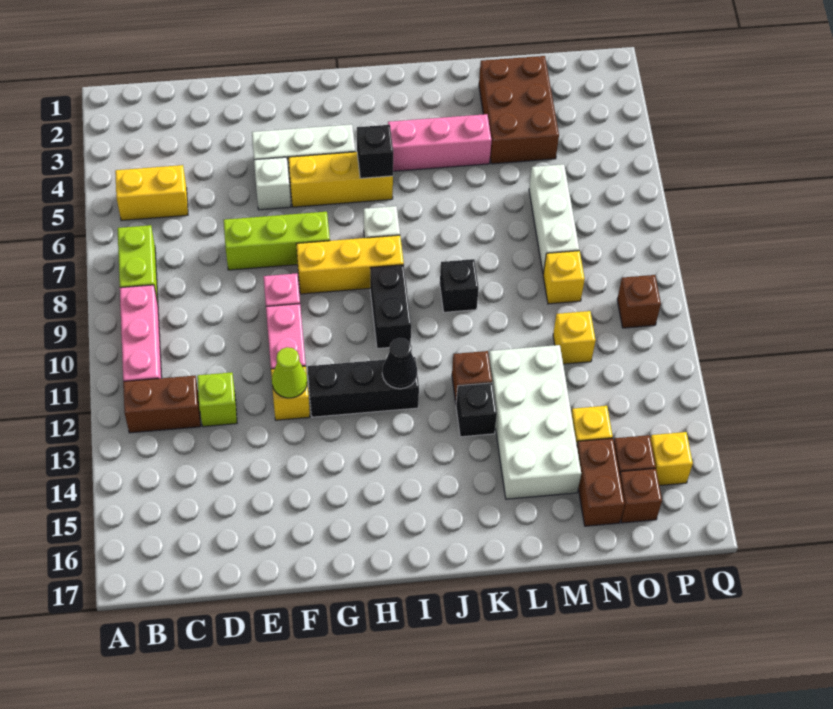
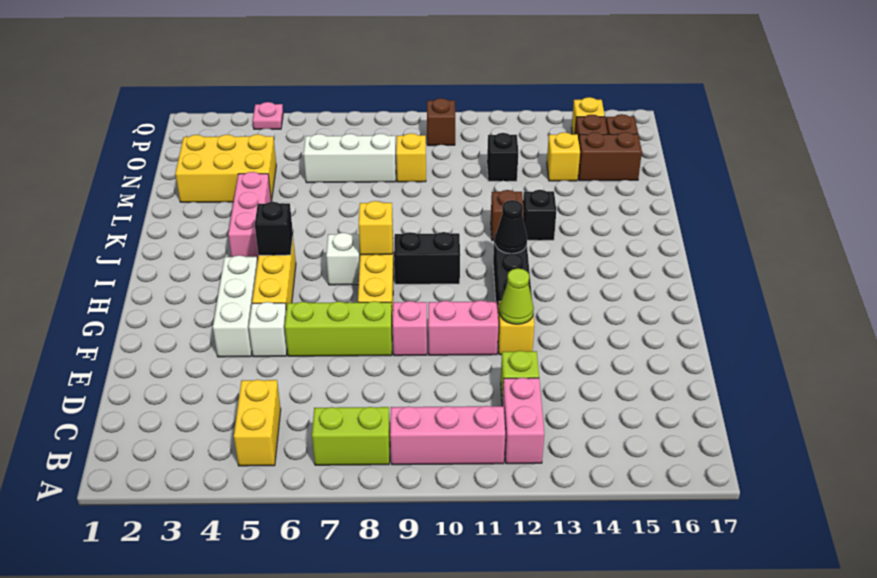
brown brick B12:C12 level 1 -> pink brick B12:C12 level 1
lime brick E7:G7 level 1 -> lime brick F6:F8 level 1
black brick K9 level 1 -> black brick N12 level 1
white brick L12:M15 level 1 -> none
brown brick M2:N4 level 1 -> yellow brick M2:N4 level 1
yellow brick N11 level 1 -> yellow brick I8 level 2
none -> pink plate Q4 level 1

